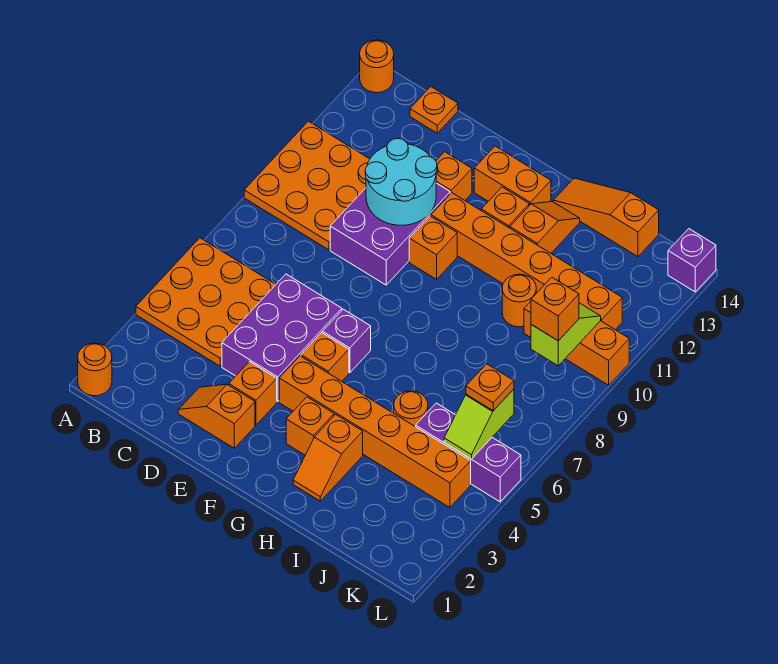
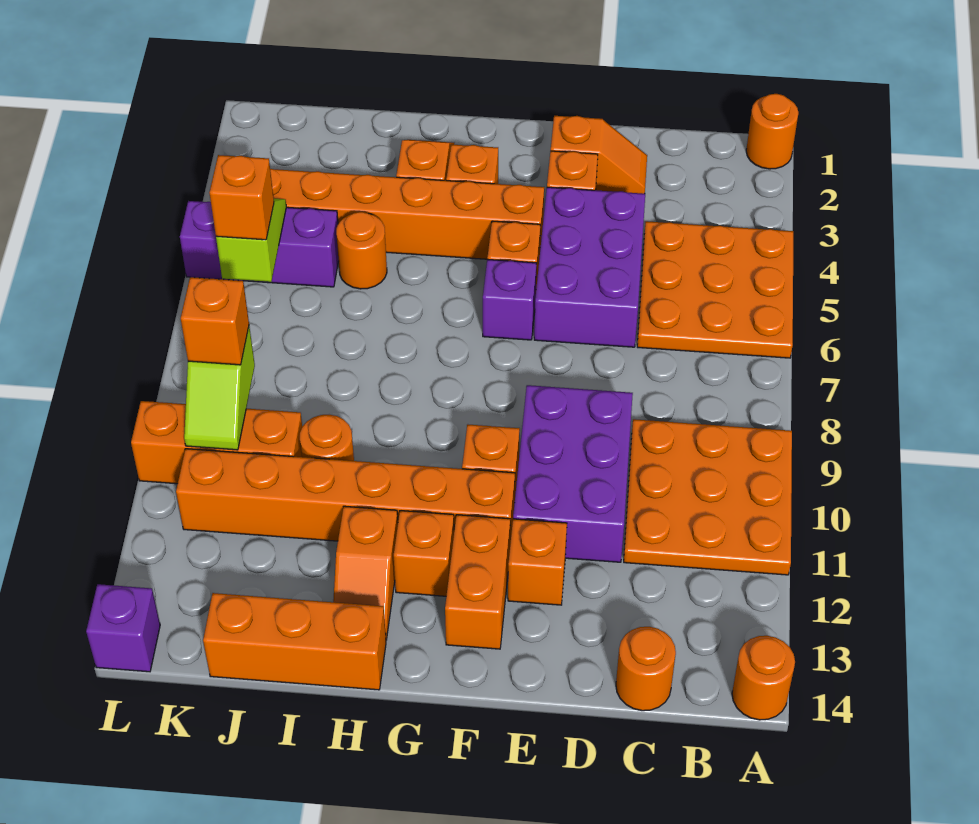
orange plate C14 level 1 -> orange round brick C14 level 1
cyan round brick D10:E11 level 2 -> none
orange brick F13:G13 level 1 -> orange brick F12:F13 level 1
orange slope H14:J14 level 1 top J -> orange brick H14:J14 level 1
orange plate K6 level 3 -> orange brick K6 level 3

